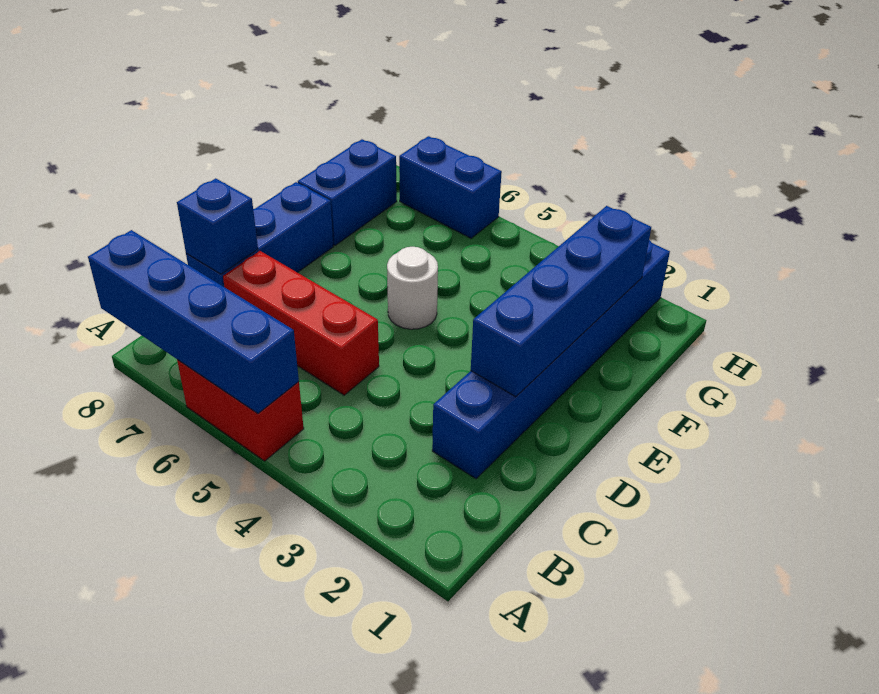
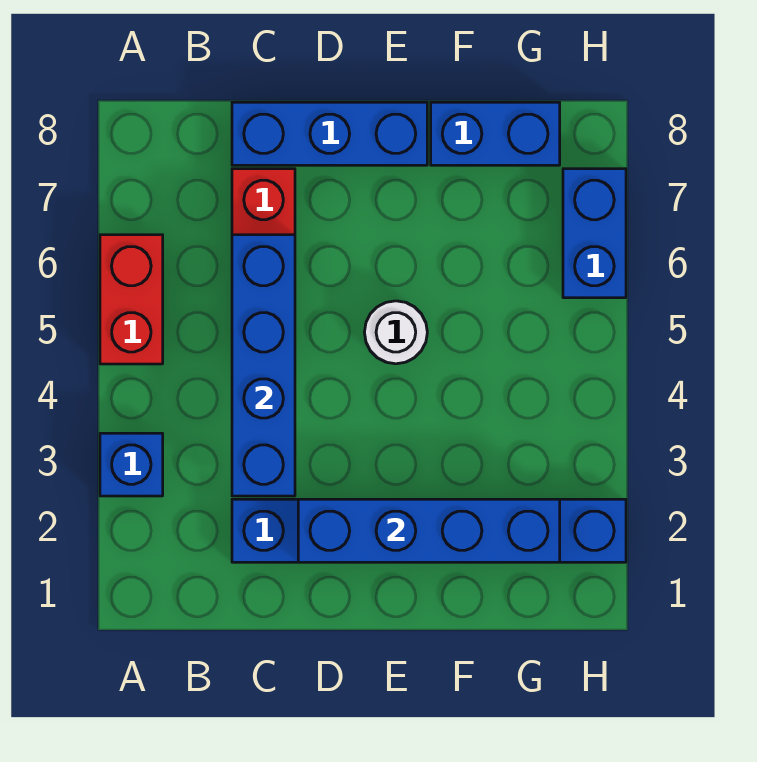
blue brick A5:A8 level 2 -> blue brick C3:C6 level 2
blue brick C8 level 2 -> blue brick A3 level 1

